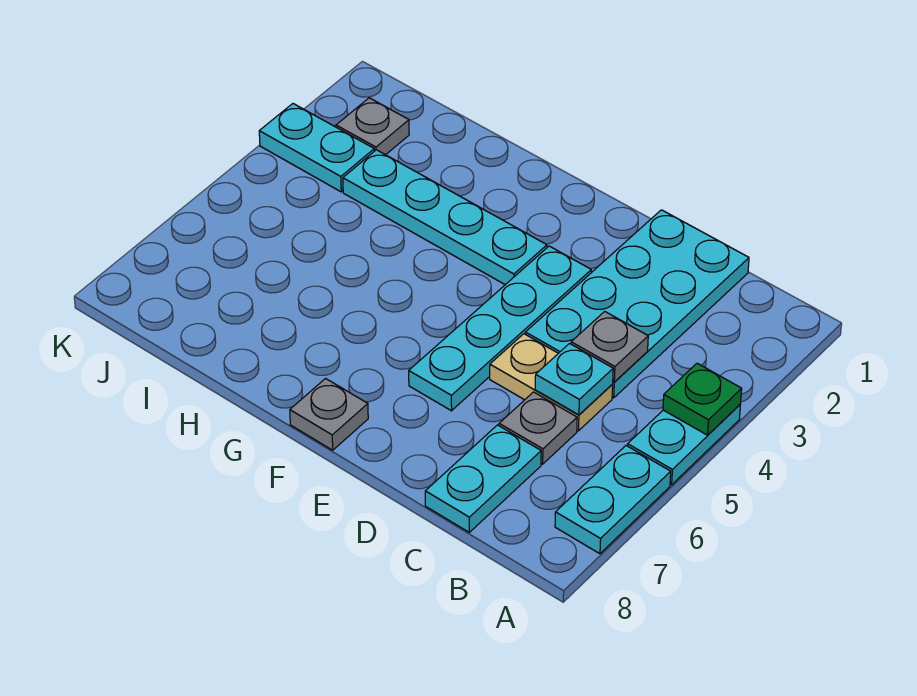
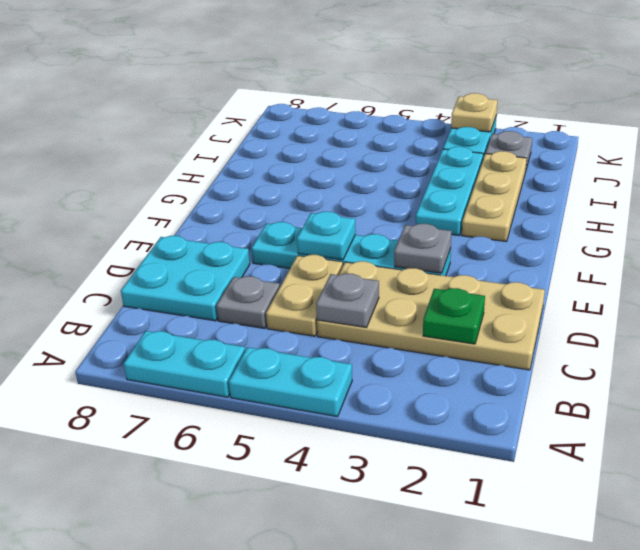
green plate A4 level 2 -> green plate C2 level 2
cyan plate C1:D4 level 1 -> tan plate C1:D4 level 1
cyan plate C5 level 2 -> cyan plate E5 level 2
cyan plate C7:C8 level 1 -> cyan plate C7:D8 level 1
cyan plate F3:I3 level 1 -> cyan plate G3:I3 level 1
grey plate F8 level 1 -> grey plate E3 level 2
none -> tan plate G2:I2 level 1
none -> tan plate K3 level 2

